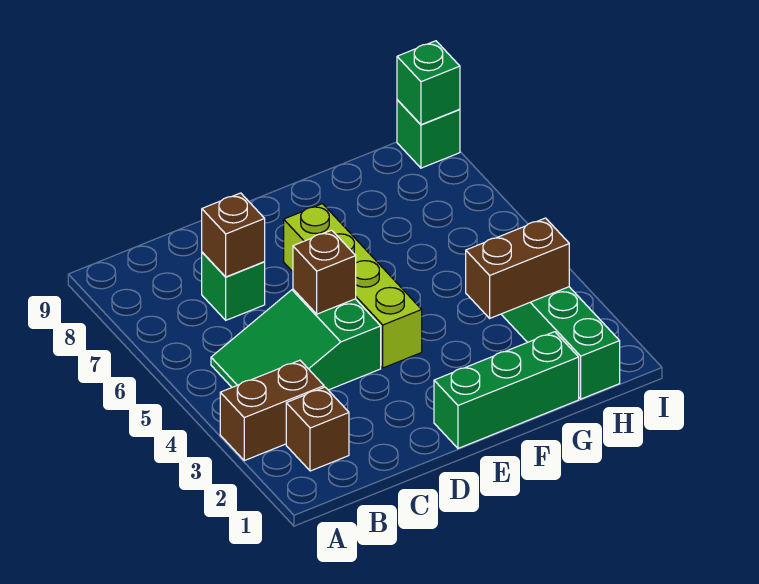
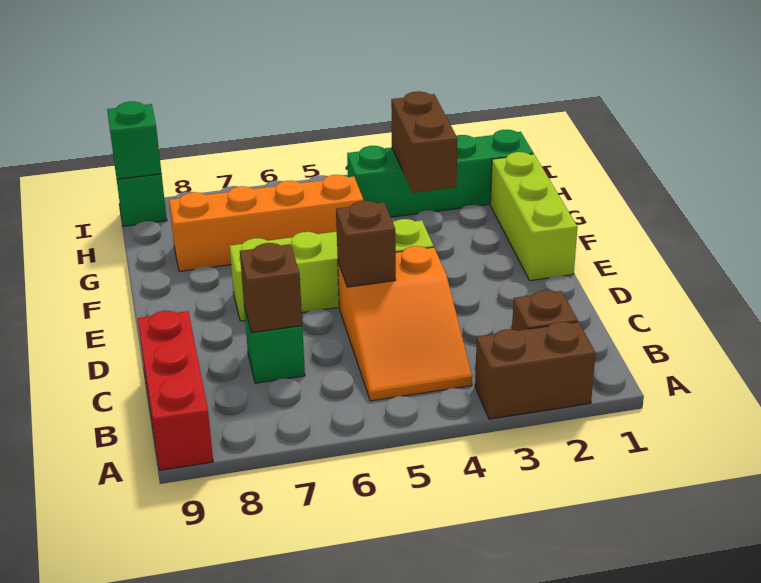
brown brick A3:B3 level 1 -> brown brick A2:A3 level 1
none -> red brick A9:C9 level 1
green slope B4:D5 level 1 top D -> orange slope B4:D5 level 1 top D
green brick E1:G1 level 1 -> lime brick E1:G1 level 1
none -> orange brick G5:G8 level 1

